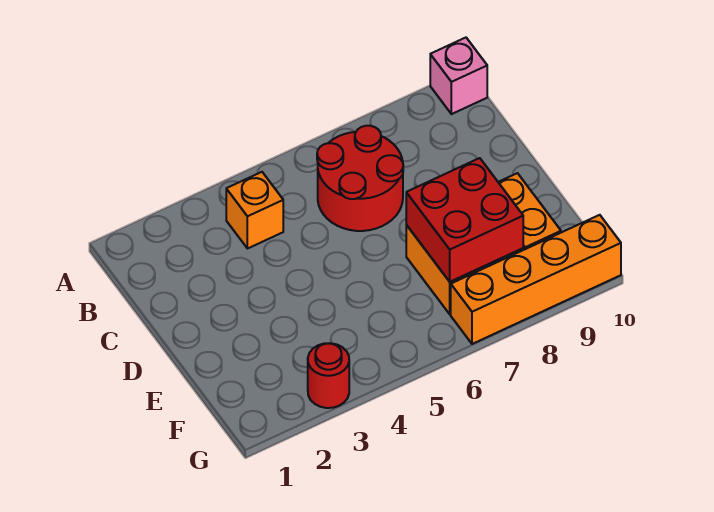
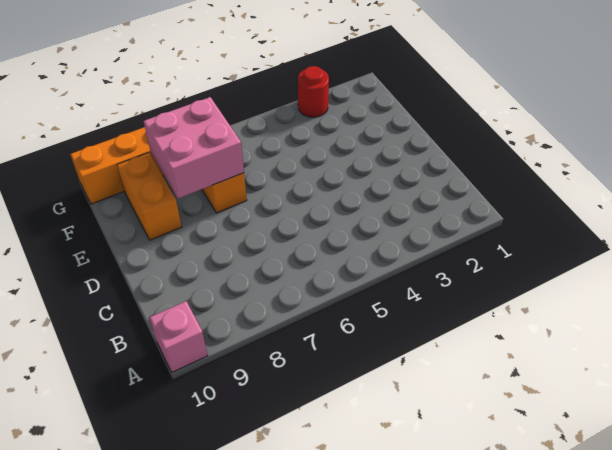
orange brick B4 level 1 -> none
red round brick B6:C7 level 1 -> none
red brick E7:F8 level 2 -> pink brick E7:F8 level 2

